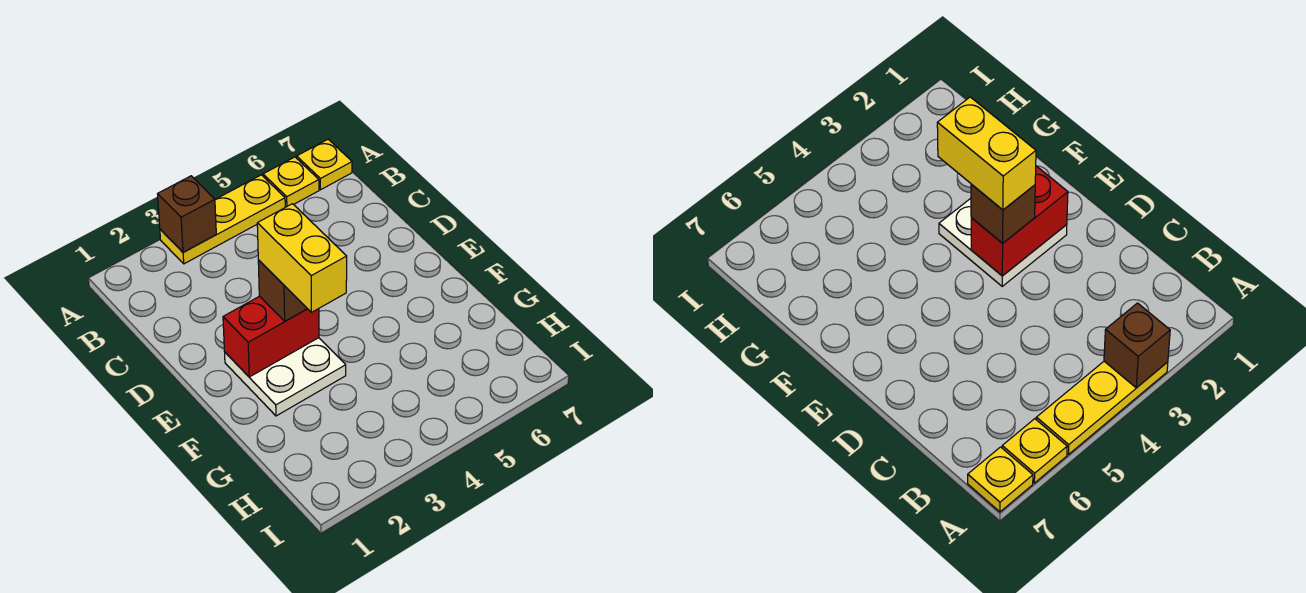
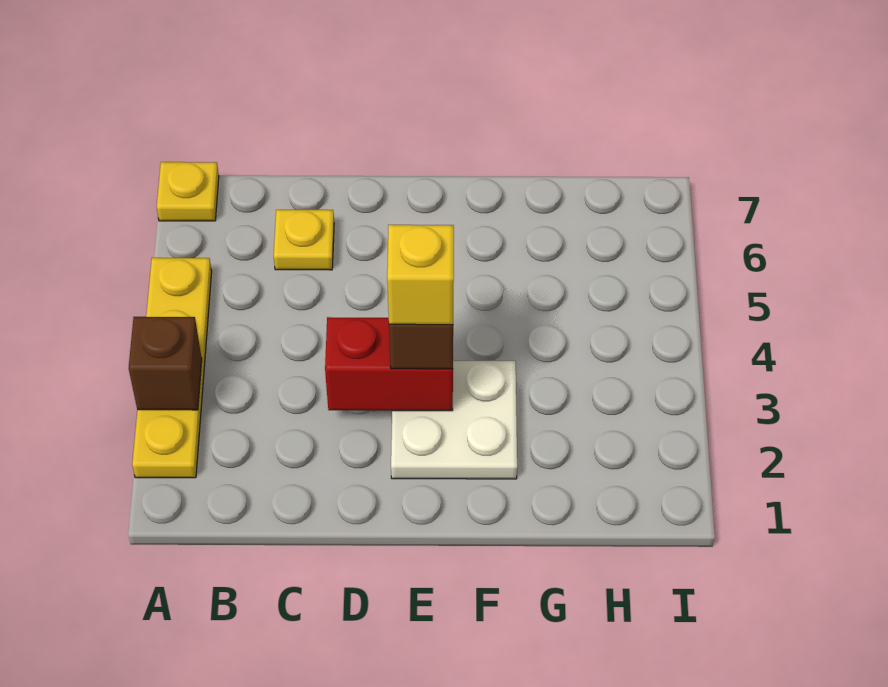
yellow plate A3:A5 level 1 -> yellow plate A2:A5 level 1
yellow plate A6 level 1 -> yellow plate C6 level 1
red brick E2:E3 level 2 -> red brick D3:E3 level 2
yellow brick E3:F3 level 4 -> yellow brick E3 level 4

